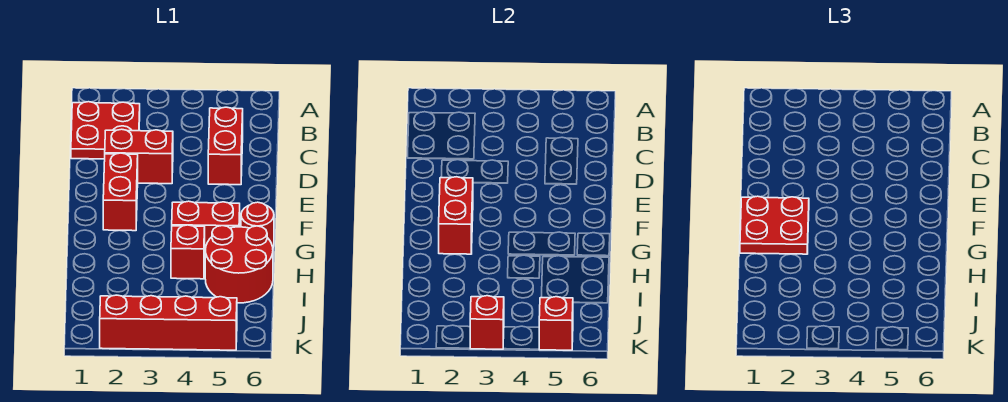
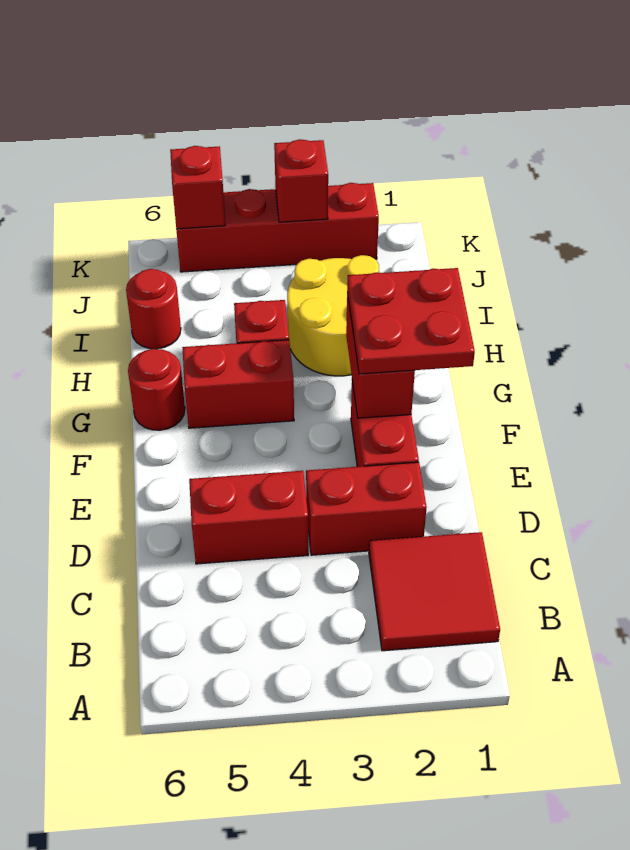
red plate B1:C2 level 1 -> red tile B1:C2 level 1
red brick C5:D5 level 1 -> red brick D4:D5 level 1
none -> yellow round brick H2:I3 level 1
red round brick H5:I6 level 1 -> red round brick I6 level 1

